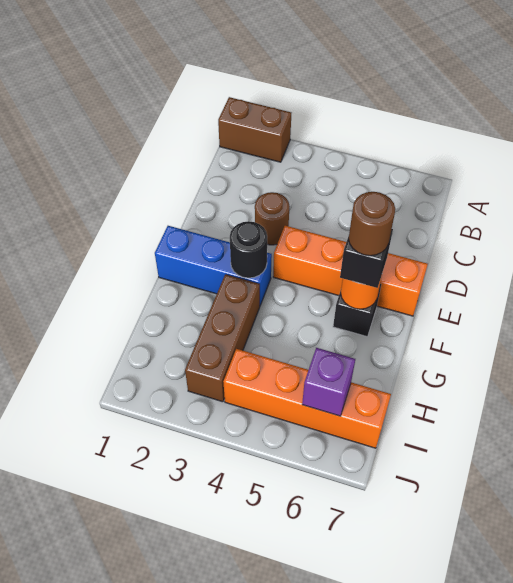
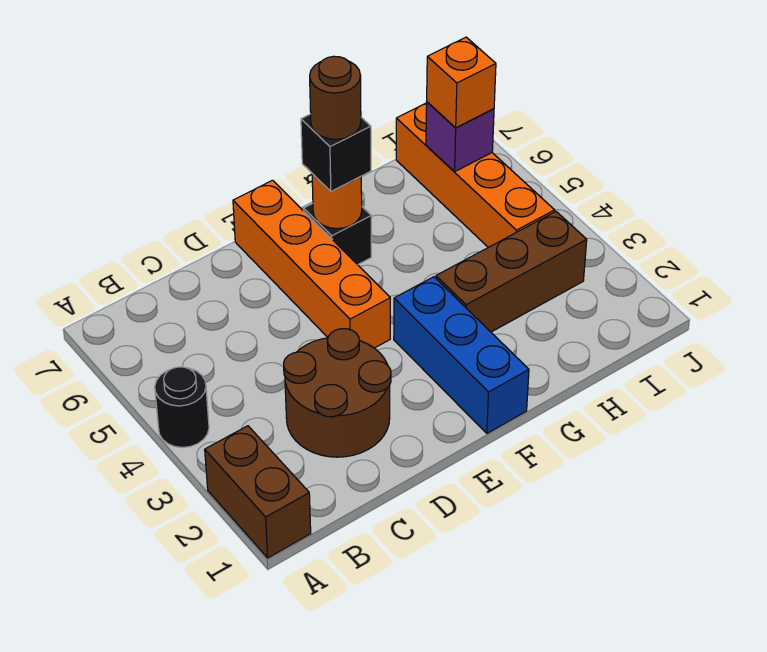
brown round brick D3 level 1 -> brown round brick C2:D3 level 1
black round brick F3 level 2 -> black round brick A4 level 1
none -> orange brick I6 level 3

